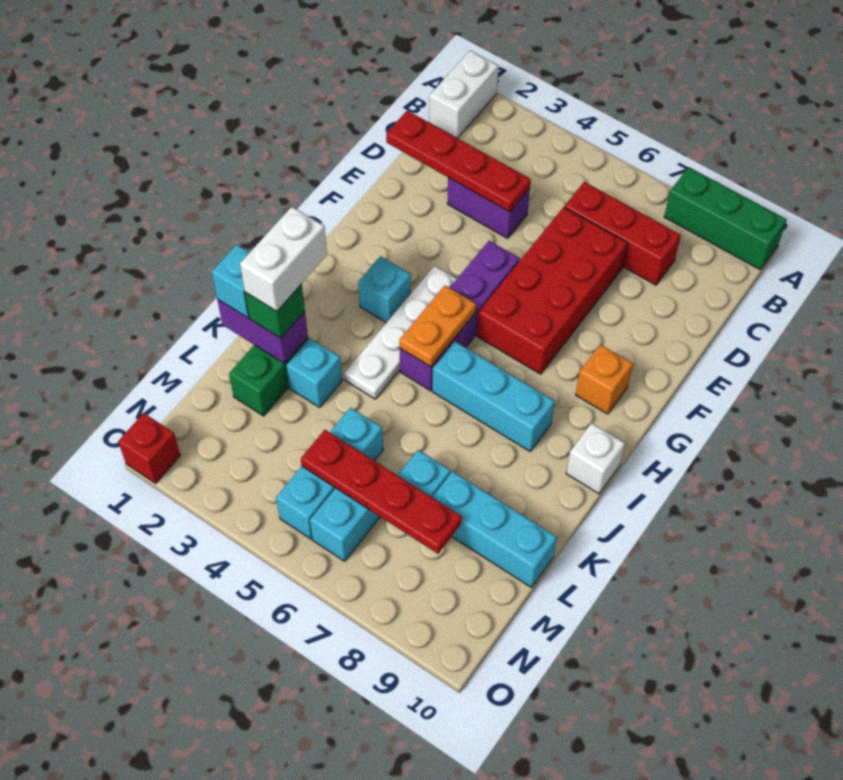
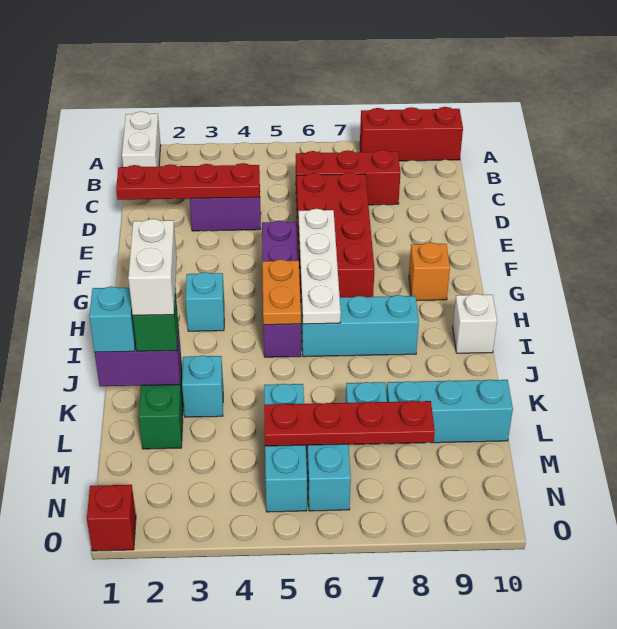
green brick A8:A10 level 1 -> red brick A8:A10 level 1
white plate G4:J4 level 1 -> white plate F6:I6 level 2

